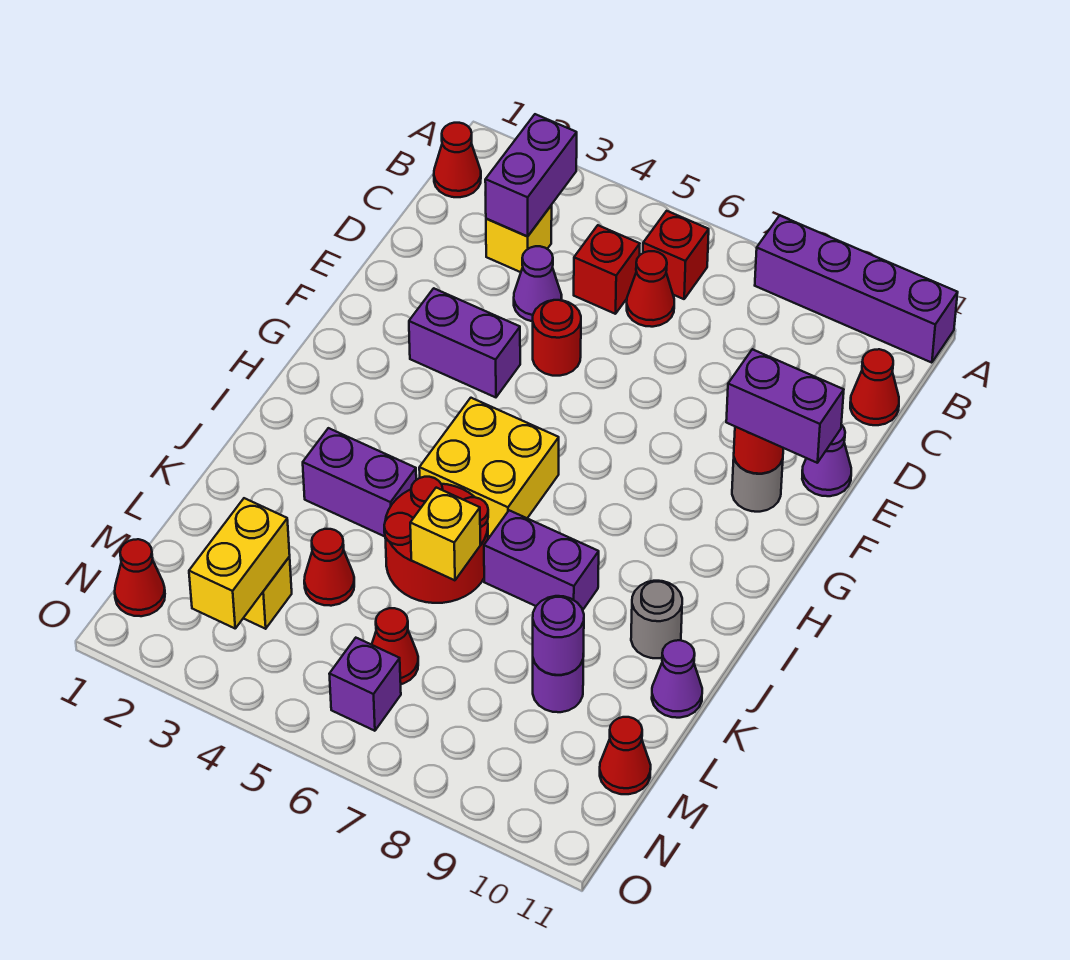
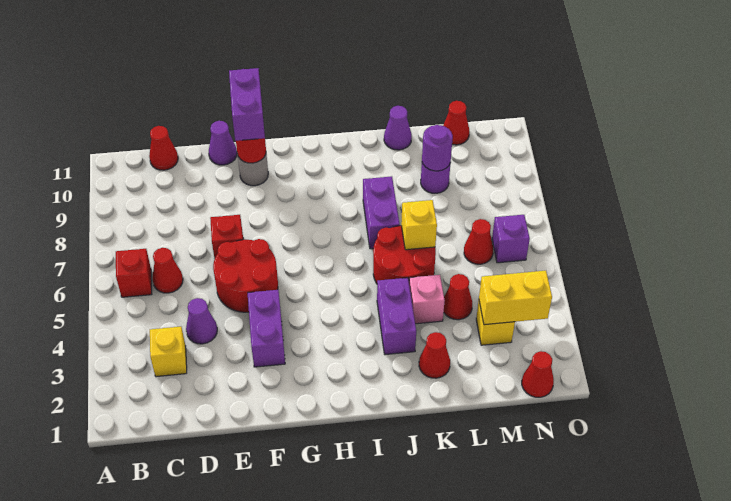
purple brick A8:A11 level 1 -> none
red cone B1 level 1 -> red cone K2 level 1
purple brick B3:C3 level 2 -> none
red brick C5 level 1 -> red brick E7 level 1
red round brick E5 level 1 -> red round brick E5:F6 level 1
yellow brick H5:I6 level 1 -> none
grey round brick J10 level 1 -> none
none -> pink brick K4 level 1

